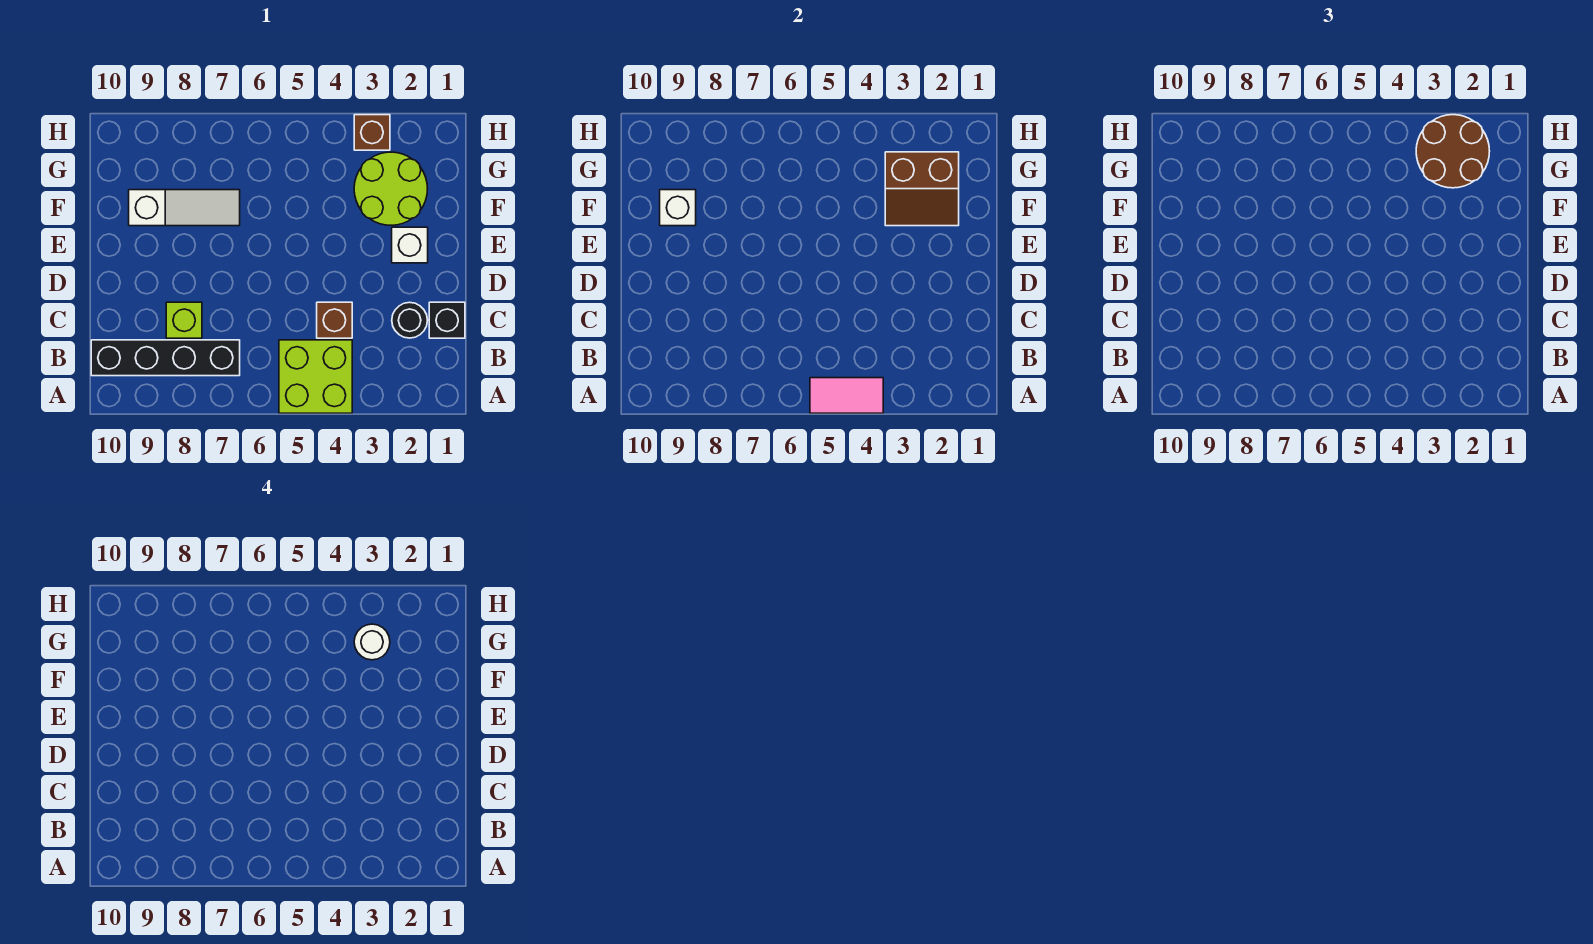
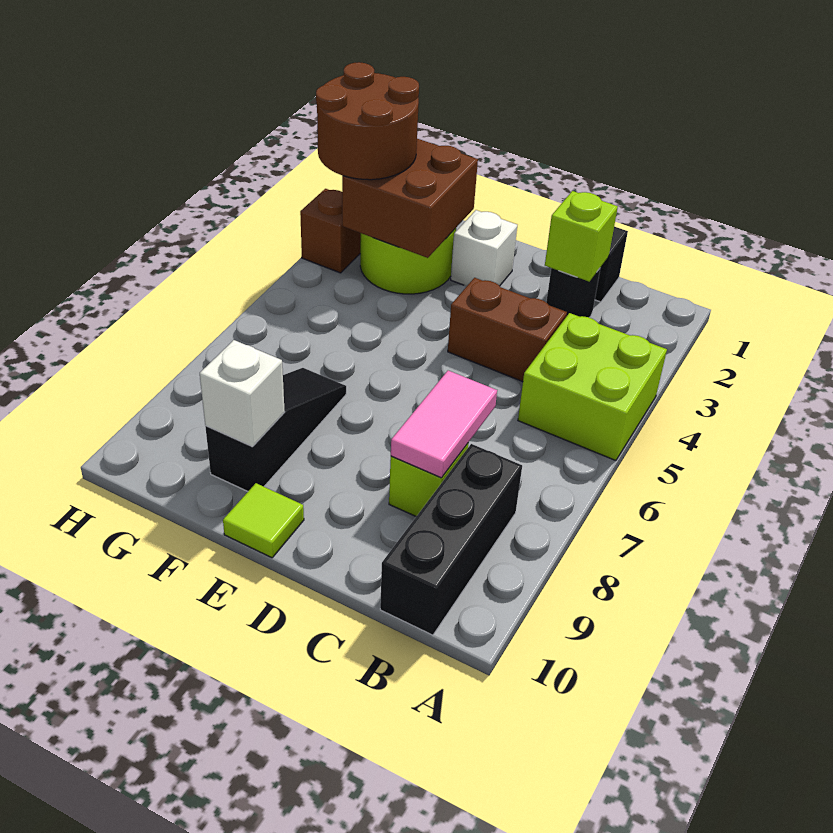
pink tile A4:A5 level 2 -> pink tile C7:C8 level 2
black brick B7:B10 level 1 -> black brick B8:B10 level 1
none -> lime brick C2 level 2
brown brick C4 level 1 -> brown brick C4:D4 level 1
none -> lime tile E10 level 1
brown slope F2:G3 level 2 top G -> brown brick F2:G3 level 2
white slope F7:F9 level 1 top 9 -> black slope F7:F9 level 1 top 9
white round brick G3 level 4 -> none

